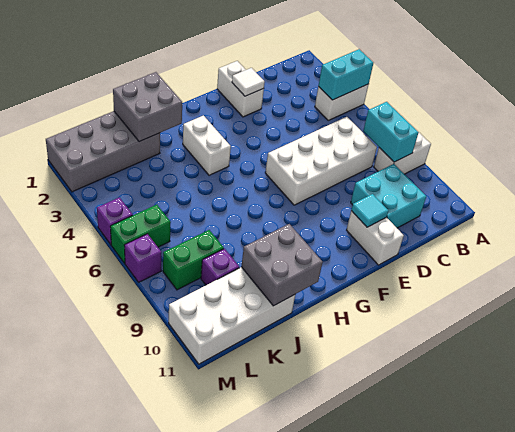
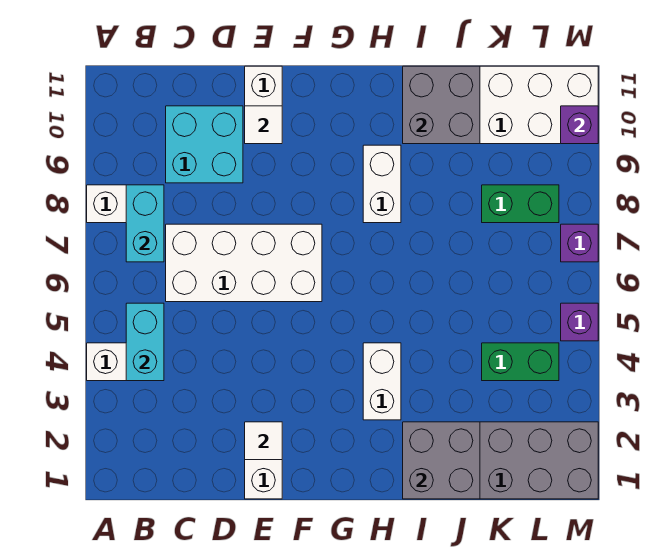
cyan brick A4:B4 level 2 -> cyan brick B4:B5 level 2
cyan tile E10 level 2 -> white tile E10 level 2
none -> white brick H8:H9 level 1
purple brick K9 level 1 -> purple brick M10 level 2
green brick L6:M6 level 1 -> green brick K4:L4 level 1

